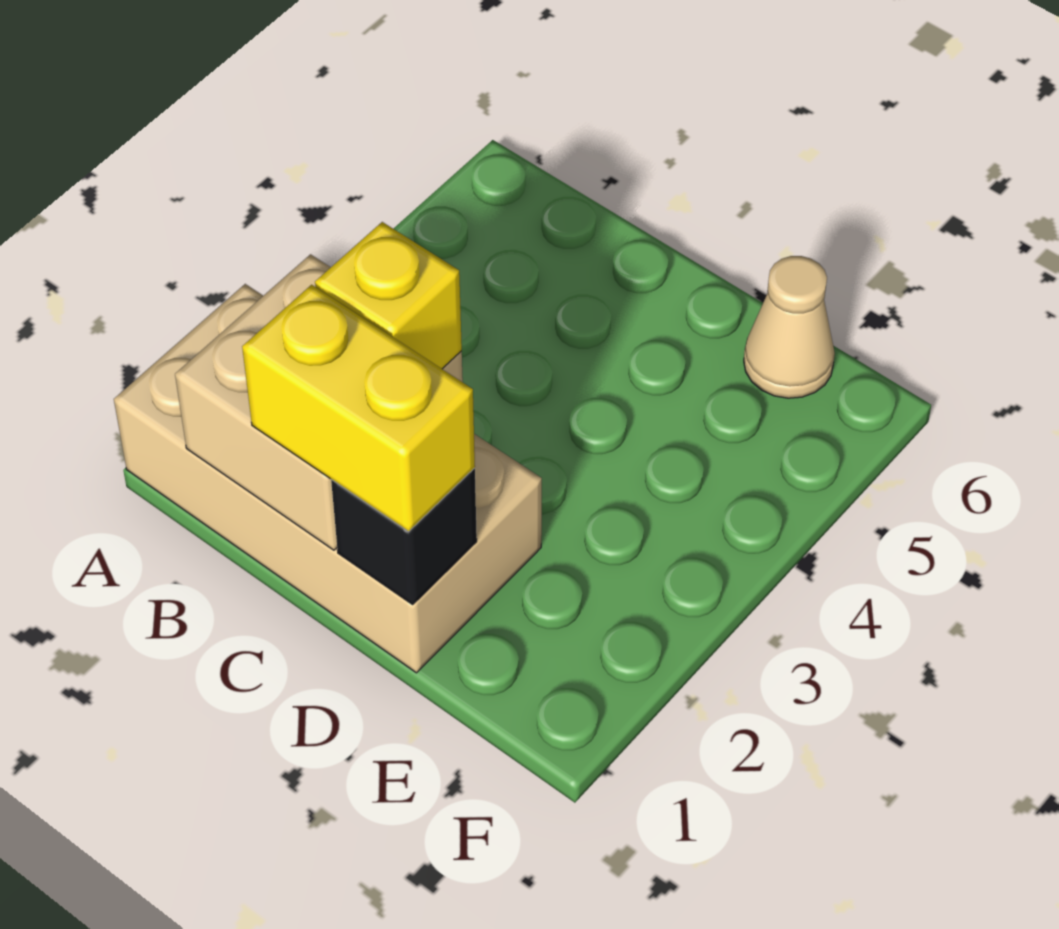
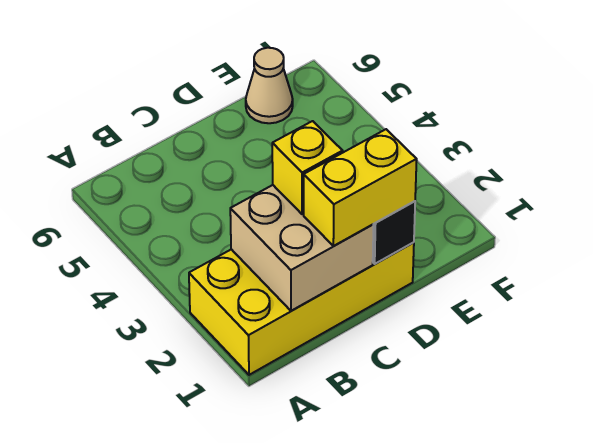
tan brick A1:D2 level 1 -> yellow brick A1:D2 level 1

